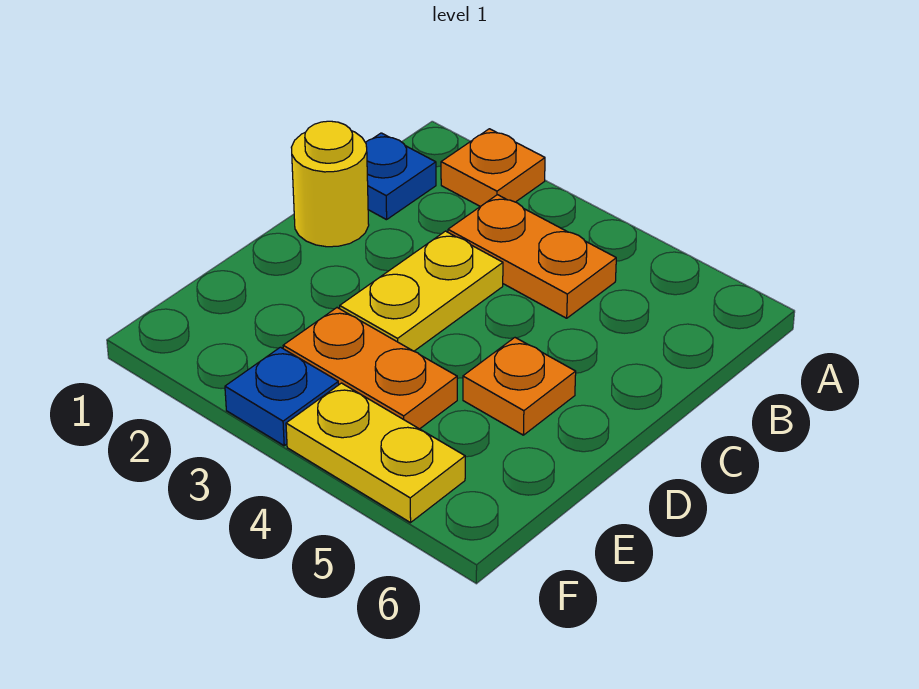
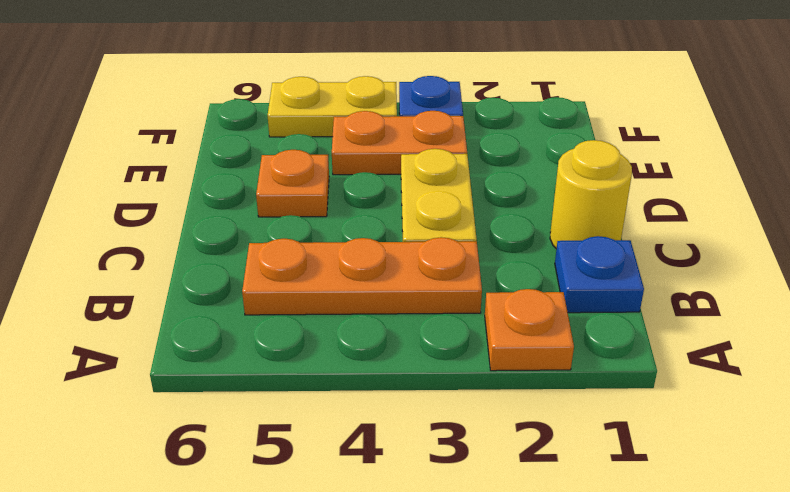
orange plate B3:B4 level 1 -> orange plate B3:B5 level 1

